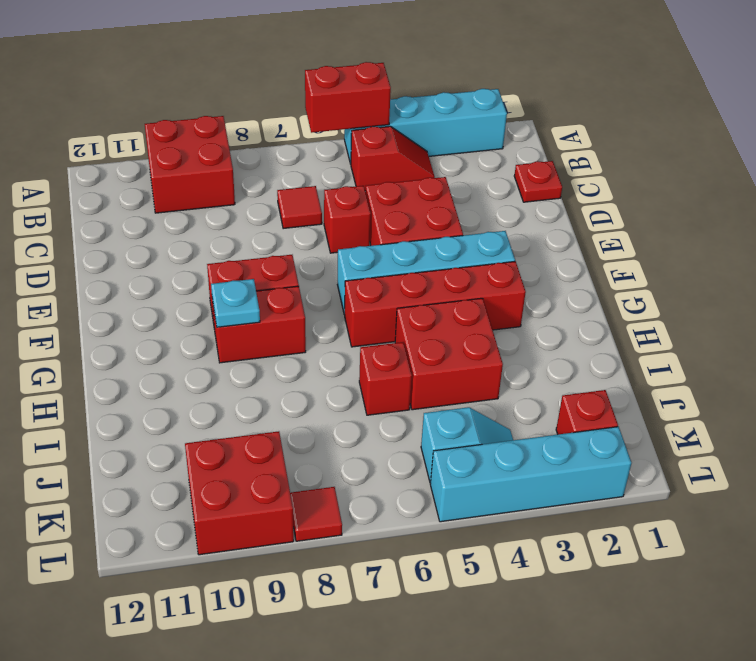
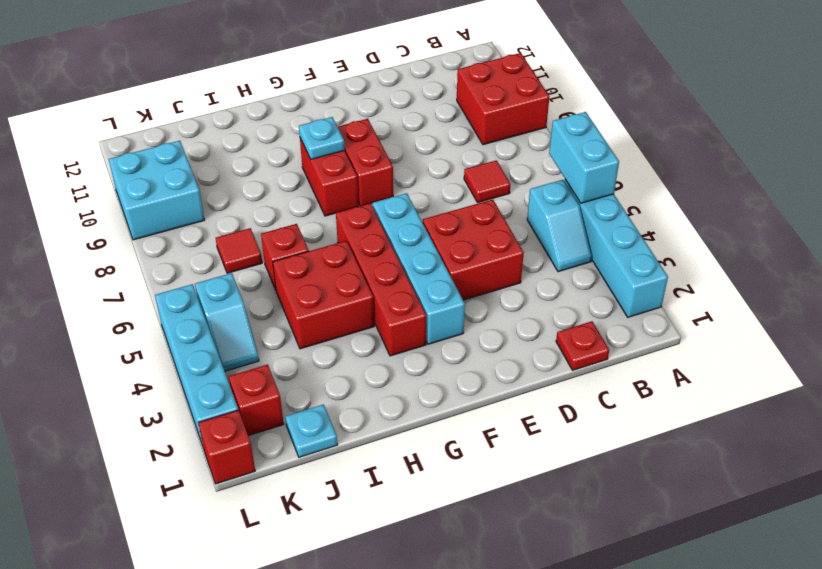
red brick A5:A6 level 2 -> cyan brick A5:A6 level 2
red slope B4:B5 level 1 top 5 -> cyan slope B4:B5 level 1 top 5
red brick D6 level 1 -> red brick L1 level 1
none -> cyan plate J1 level 1
red brick K9:L10 level 1 -> cyan brick K9:L10 level 1
red tile L8 level 1 -> red tile J7 level 1

